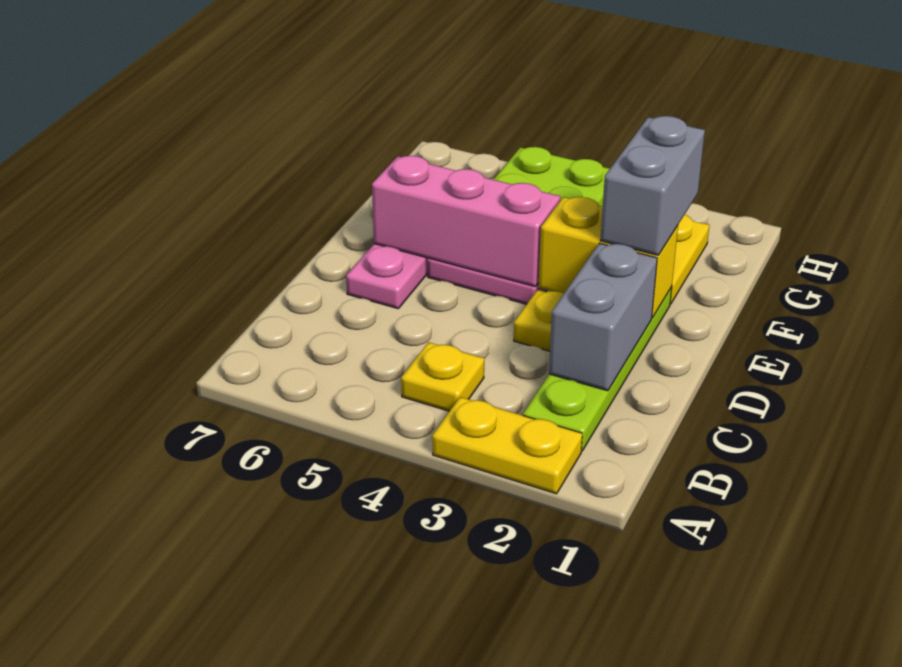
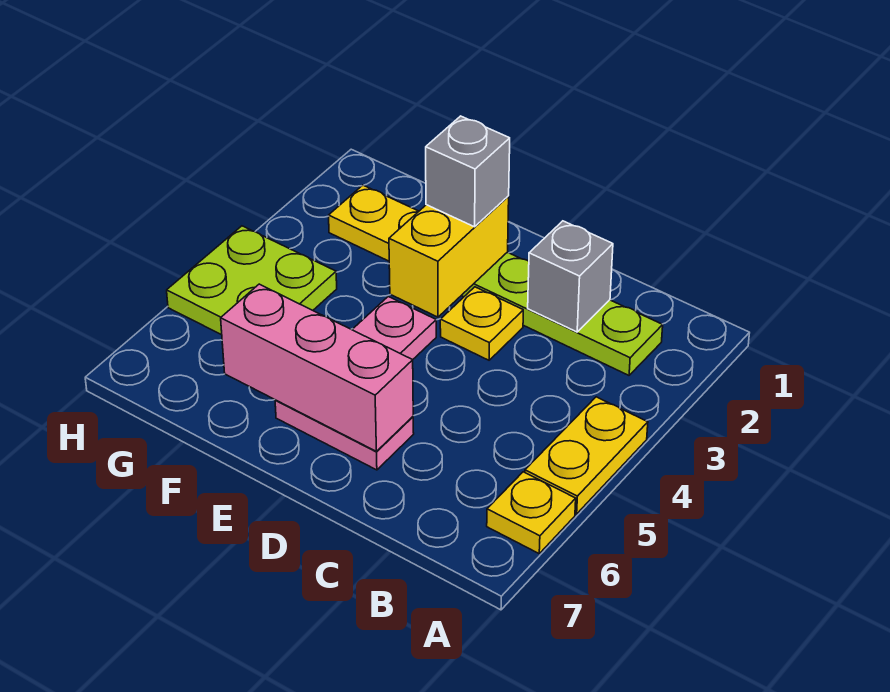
yellow plate A2:A3 level 1 -> yellow plate A4:A5 level 1
yellow plate B4 level 1 -> yellow plate A6 level 1
grey brick C2:D2 level 2 -> grey brick C2 level 2
grey brick E2:F2 level 3 -> grey brick E2 level 3
pink brick E4:E6 level 2 -> pink brick D6:F6 level 2

